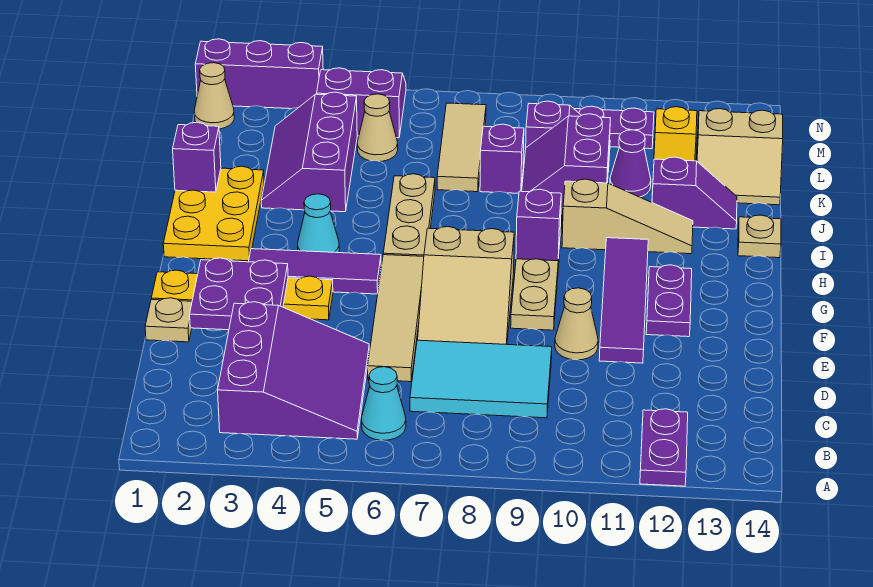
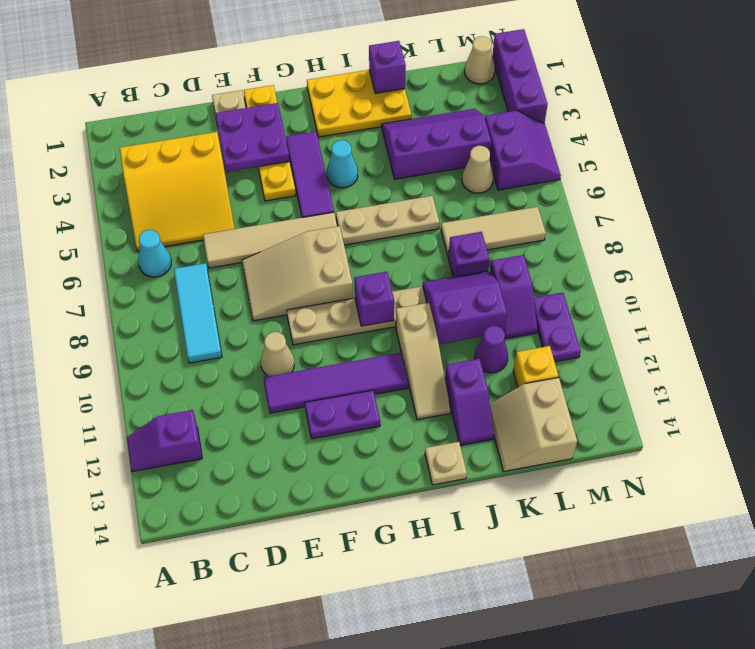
purple plate A12:B12 level 1 -> purple slope A12:B12 level 1 top B
purple slope B3:D5 level 1 top 3 -> yellow slope B3:D5 level 1 top 3
cyan tile C7:D9 level 1 -> cyan tile C7:C9 level 1

